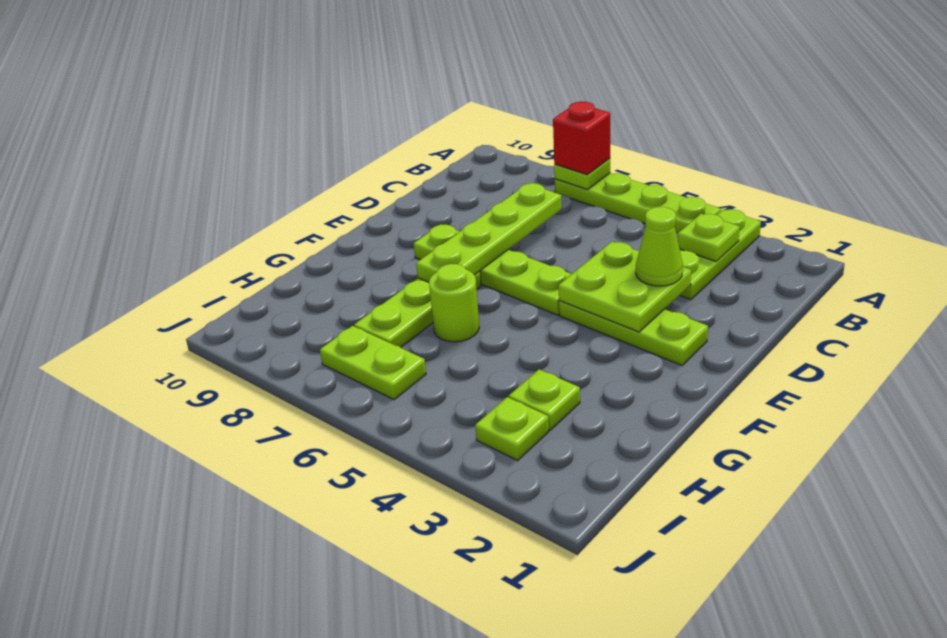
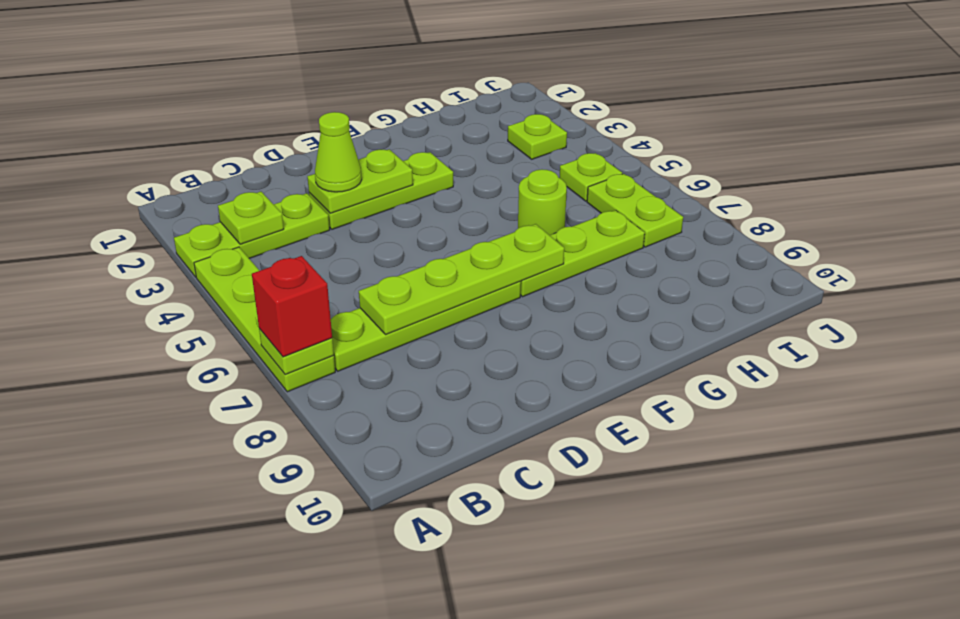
lime plate D3:E4 level 2 -> lime plate D3:E3 level 2
lime plate E2:E4 level 1 -> lime plate D3:F3 level 1
lime plate E5:E8 level 1 -> lime plate B7:E7 level 1
lime plate H3 level 1 -> lime plate I5 level 1

